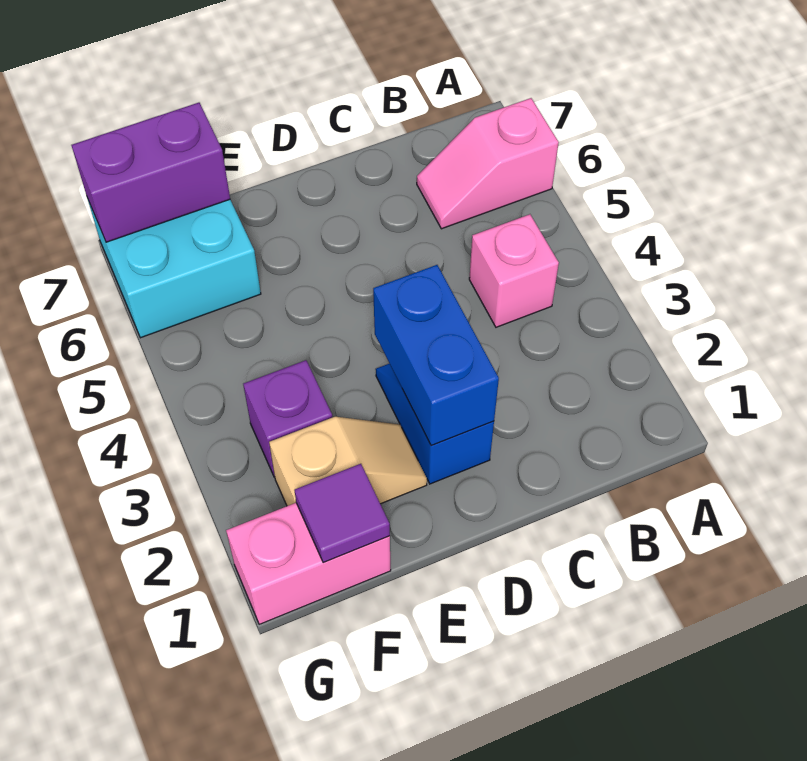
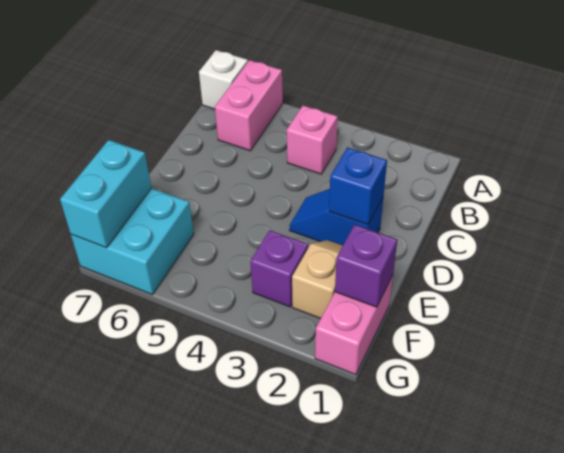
pink slope A6:B6 level 1 top A -> pink brick A6:B6 level 1
none -> white brick A7 level 1
blue brick D2:D3 level 2 -> blue brick D2 level 2
purple tile F1 level 2 -> purple brick F1 level 2
purple brick F7:G7 level 2 -> cyan brick F7:G7 level 2

